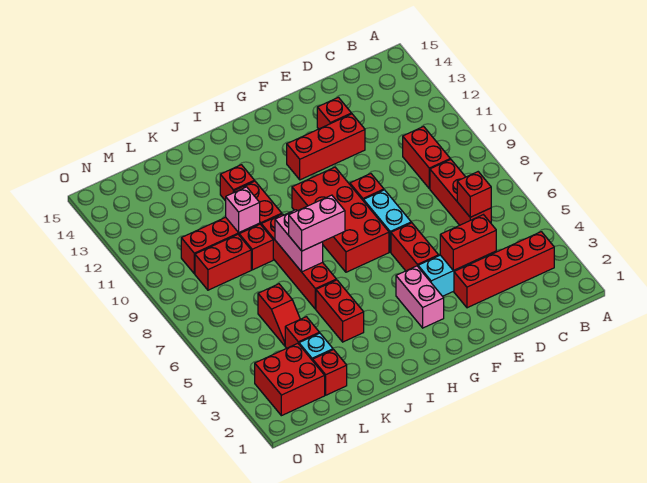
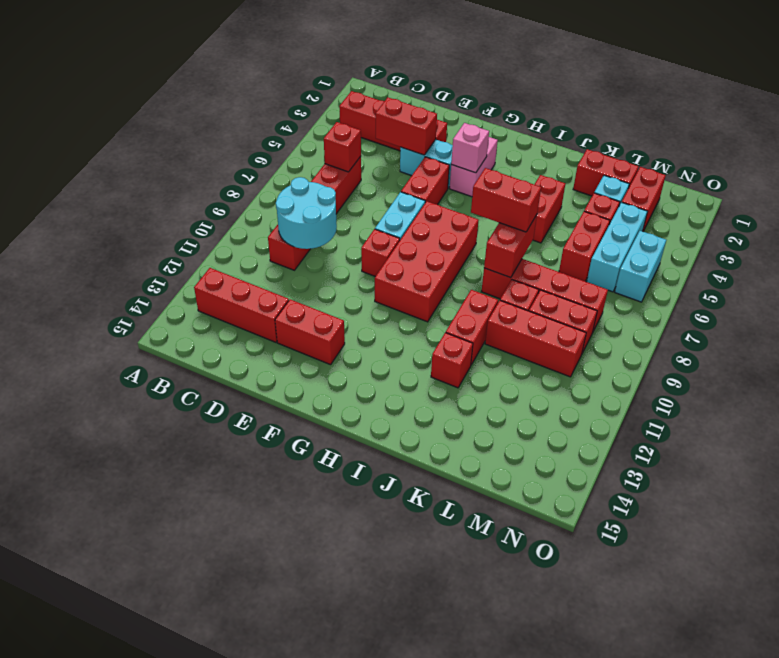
none -> cyan round brick C9:D10 level 2
red brick E12:G12 level 1 -> red brick B13:D13 level 1
red brick E13 level 1 -> red brick E13:F13 level 1
pink brick I7:J7 level 3 -> red brick I7:J7 level 3
red brick J6:J9 level 1 -> red brick J8:M8 level 1
pink brick J7:J8 level 2 -> red brick J7:J8 level 2
pink brick K10 level 2 -> pink brick G4 level 2
red brick L2 level 1 -> red brick K2:L2 level 1
red slope L5:L6 level 1 top 6 -> red brick L5:L6 level 1
red brick M2:N3 level 1 -> red brick M2:M3 level 1
none -> cyan brick M4:M6 level 1
none -> cyan brick N5:N6 level 1

